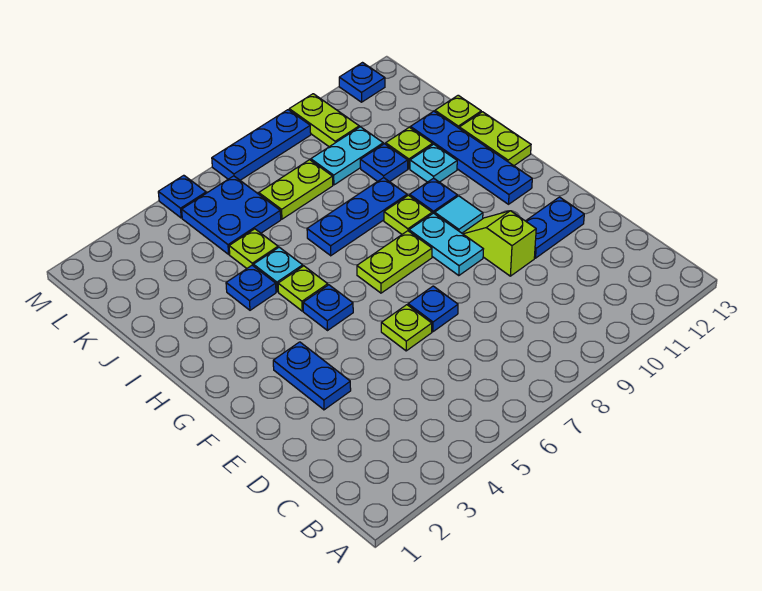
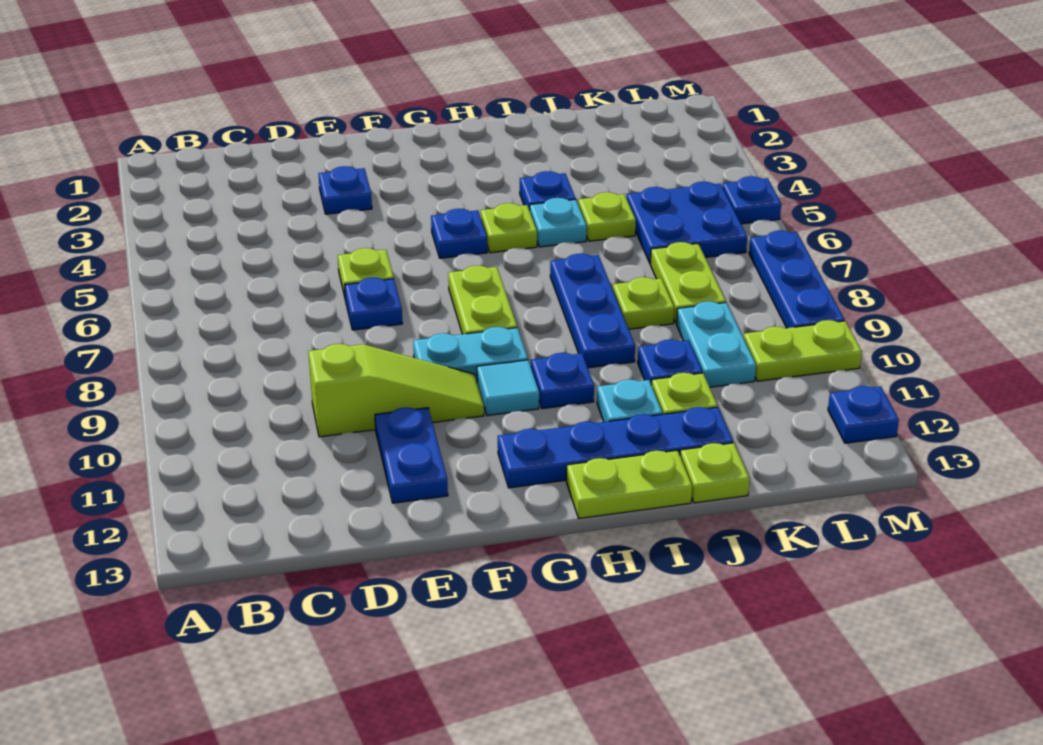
blue plate E3:F3 level 1 -> blue plate E3 level 1
lime slope E10:F10 level 1 top E -> lime slope D10:F10 level 1 top D
lime plate H9 level 1 -> lime plate J8 level 1

